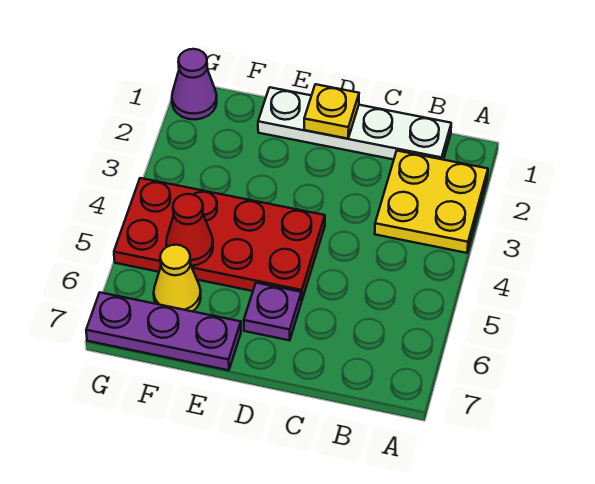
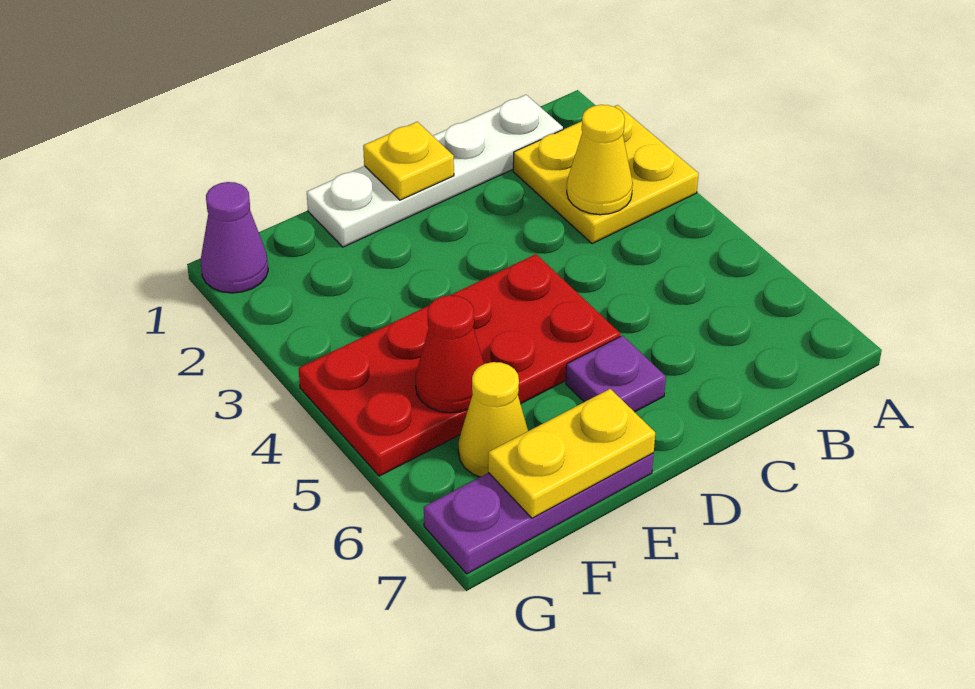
none -> yellow cone B3 level 2
none -> yellow plate E7:F7 level 2

